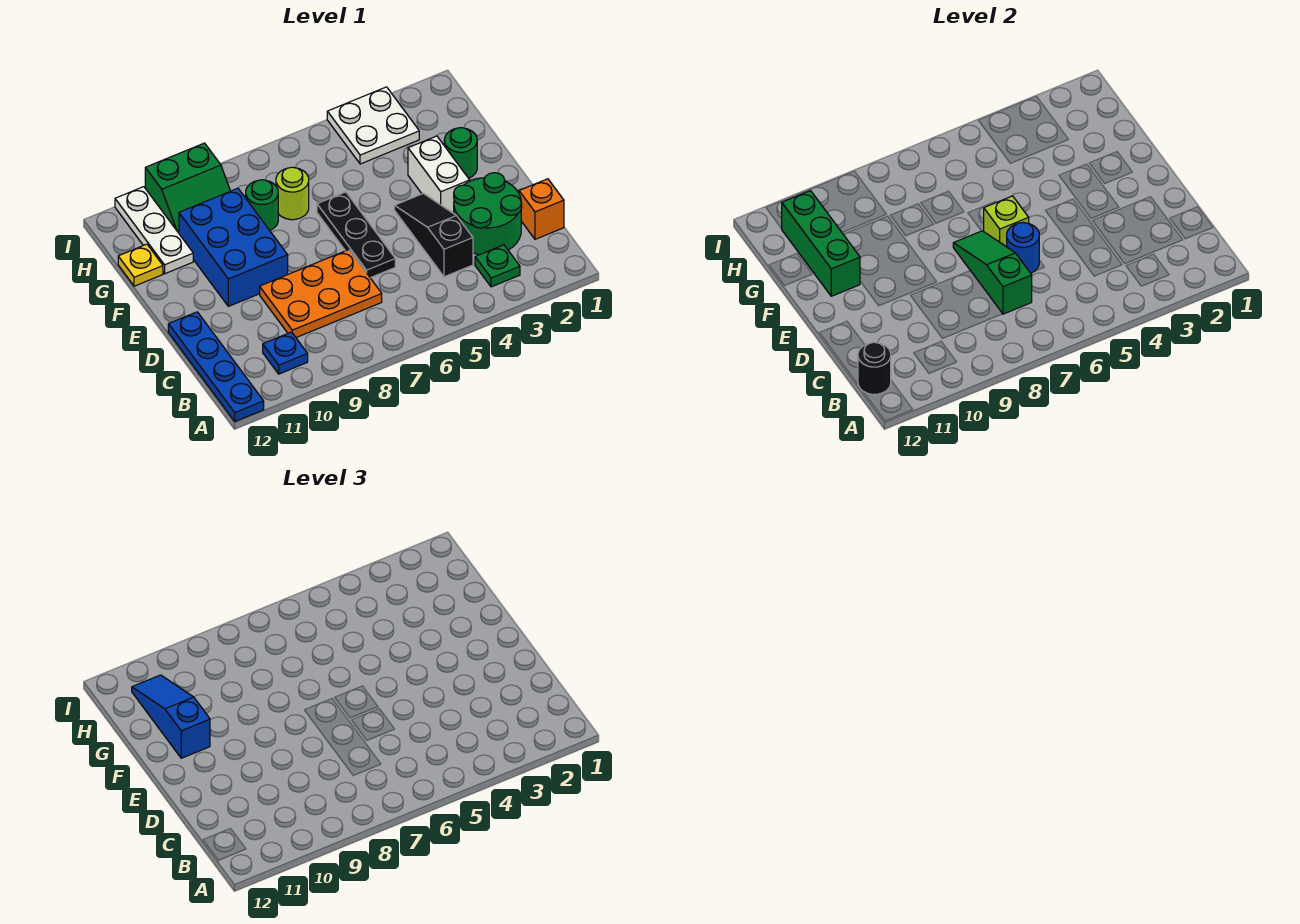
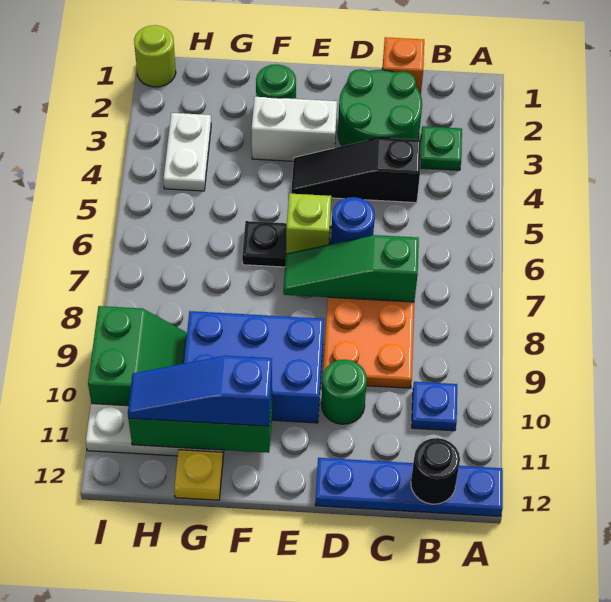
lime round brick G7 level 1 -> lime round brick I1 level 1
green round brick G8 level 1 -> green round brick D10 level 1
white plate H3:I4 level 1 -> white plate H3:H4 level 1

